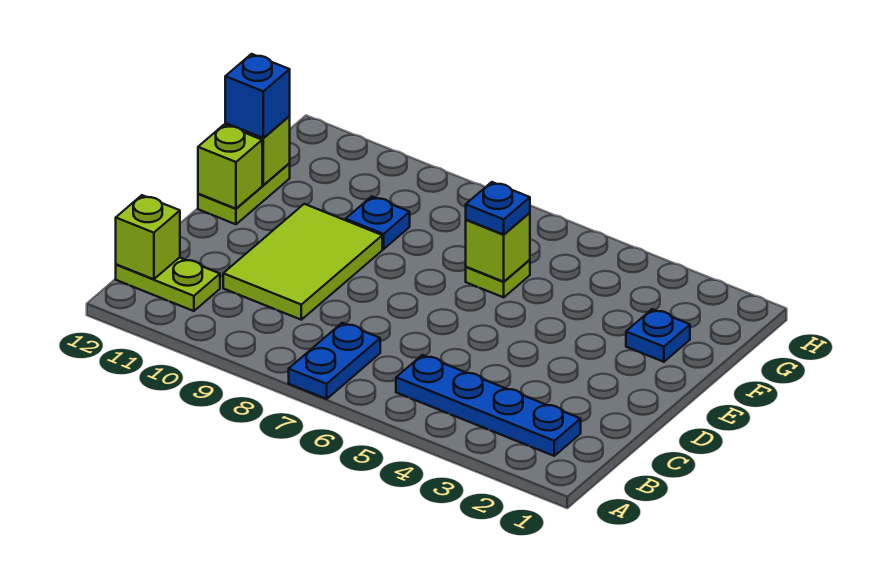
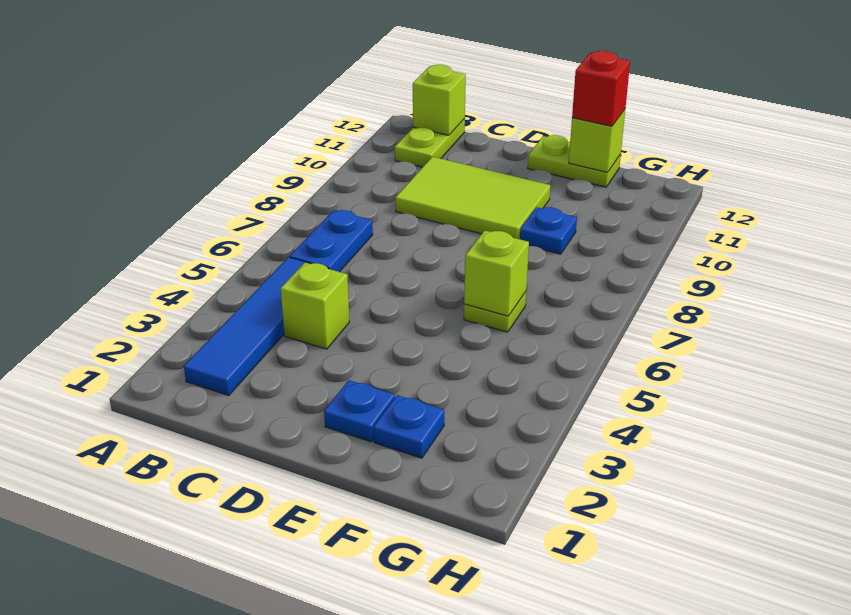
blue plate A7:B7 level 1 -> blue plate B6:B7 level 1
blue plate B2:B5 level 1 -> blue tile B2:B5 level 1
lime brick E12 level 2 -> lime brick C4 level 1
blue plate F6 level 3 -> blue plate E2 level 1
blue brick F12 level 3 -> red brick F12 level 3

